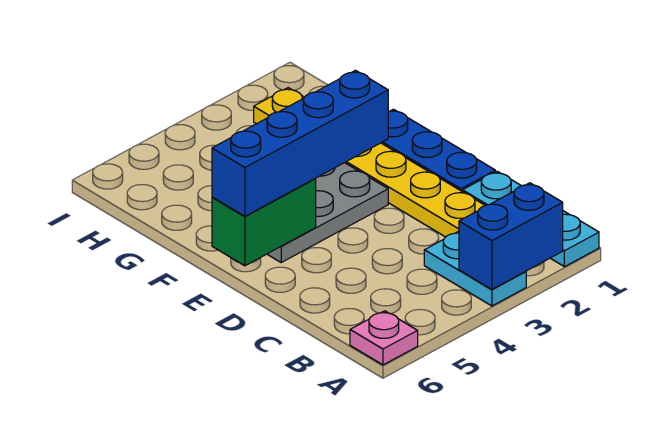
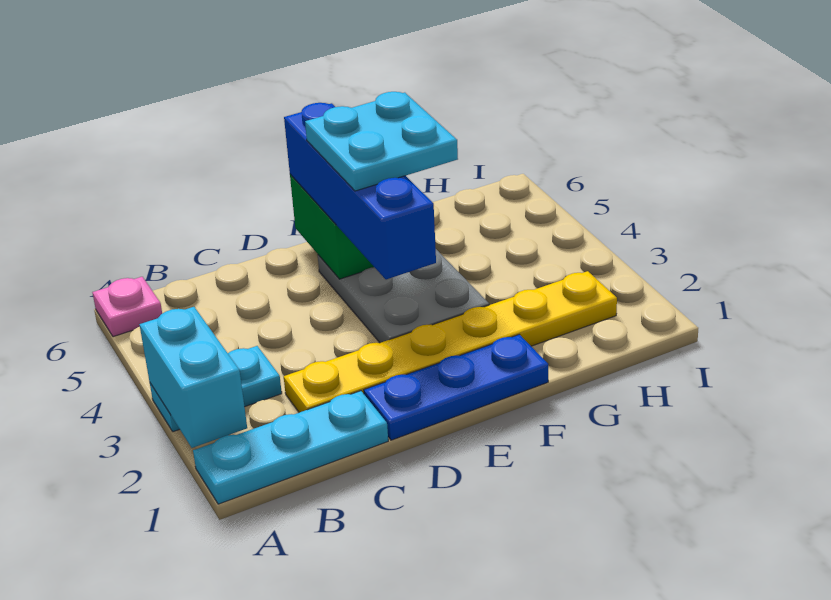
blue brick A2:A3 level 2 -> cyan brick A2:A3 level 2
none -> cyan plate E4:F5 level 4

